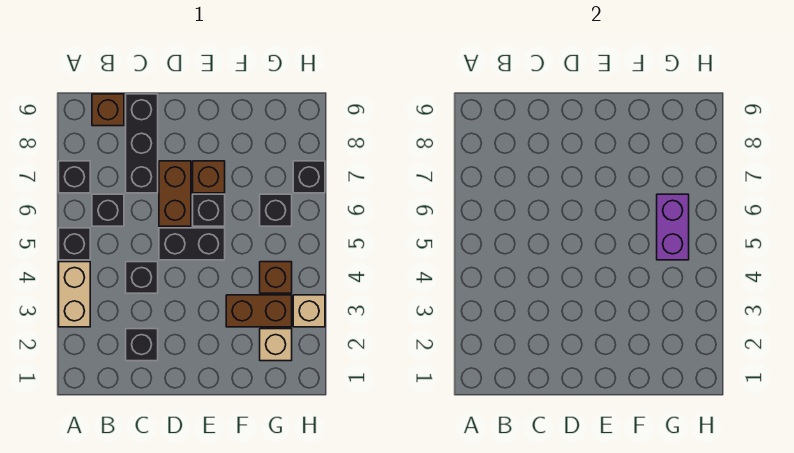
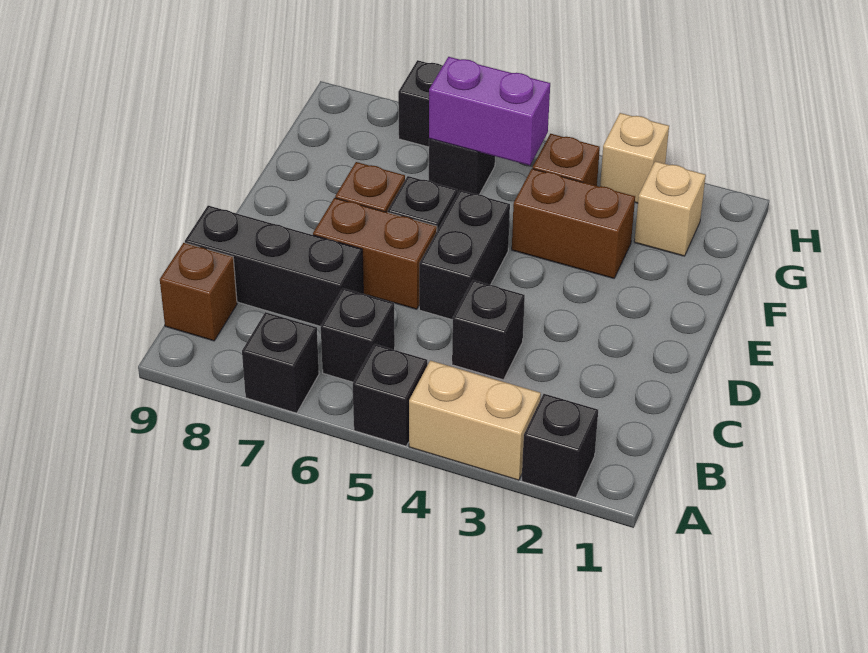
black brick C2 level 1 -> black brick A2 level 1
brown brick F3:G3 level 1 -> brown brick F3:F4 level 1

